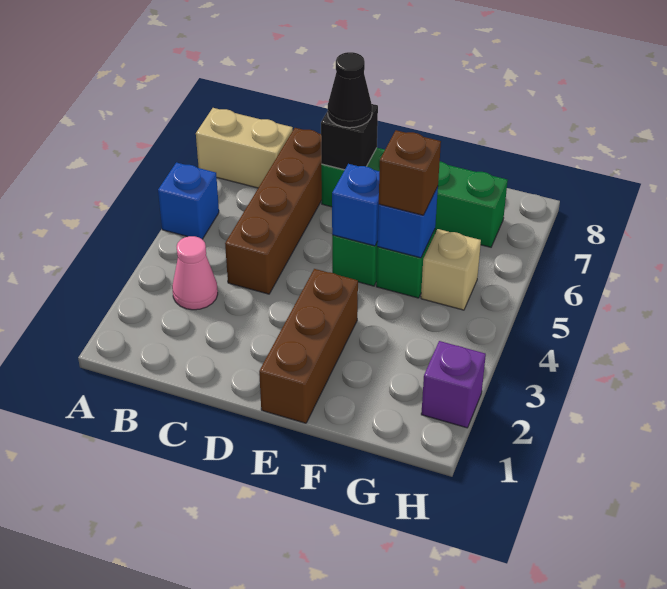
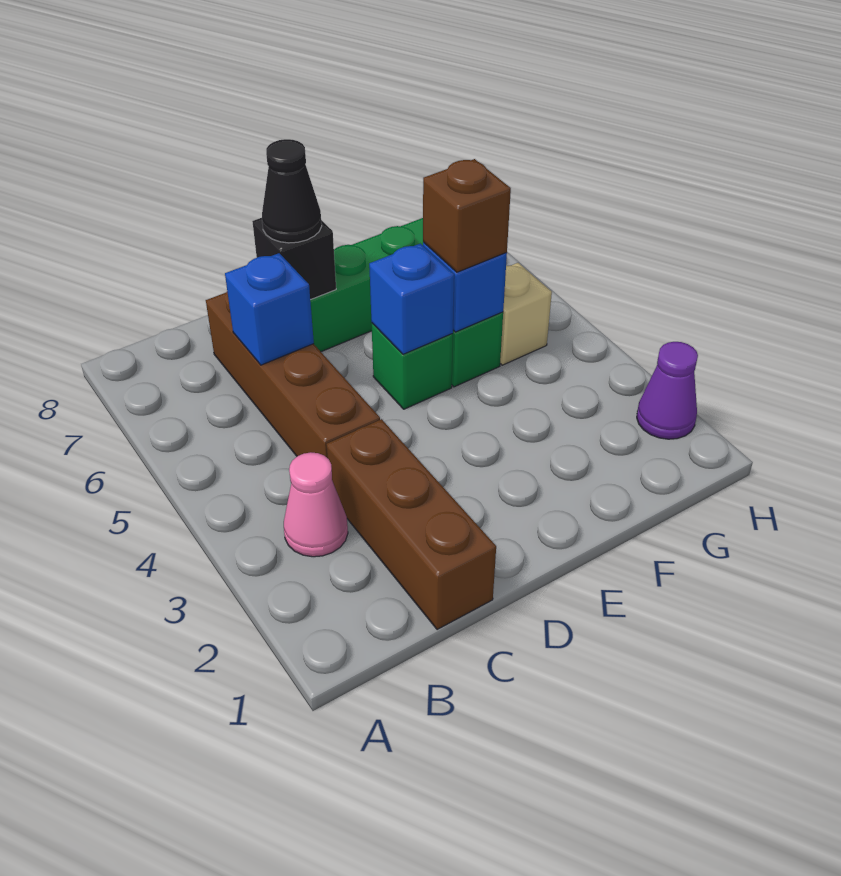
blue brick A5 level 1 -> blue brick C6 level 2
tan brick A7:B7 level 1 -> none
brown brick E1:E3 level 1 -> brown brick C1:C3 level 1
purple brick H2 level 1 -> purple cone H2 level 1

